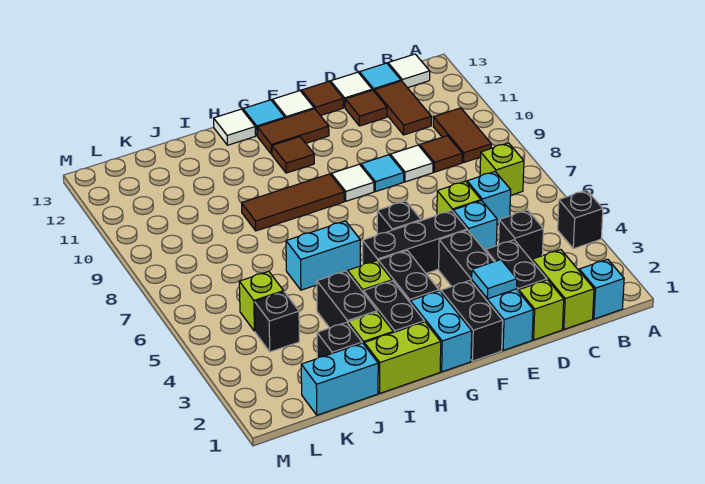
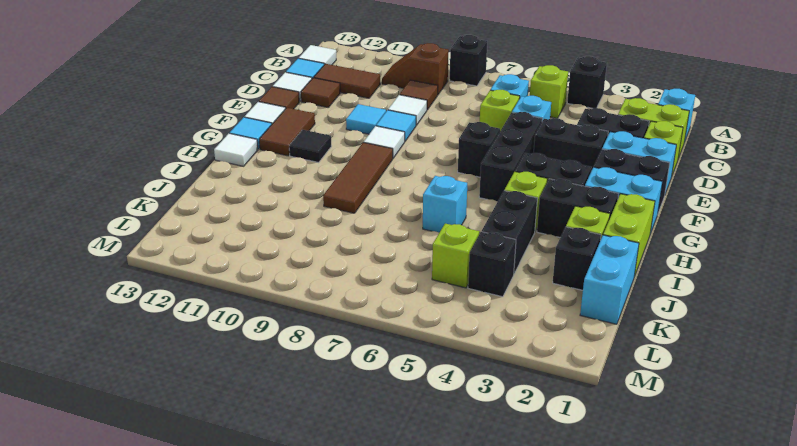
lime brick B7 level 1 -> lime brick B5 level 1
brown tile B9:B10 level 1 -> brown slope B9:B10 level 1 top 9
black brick C4 level 1 -> black brick A8 level 1
cyan tile E2 level 2 -> cyan tile E10 level 1
brown tile G11 level 1 -> black tile G11 level 1
cyan brick H6:I6 level 1 -> cyan brick I6 level 1
black brick I3:I4 level 1 -> black brick I4:J4 level 1

